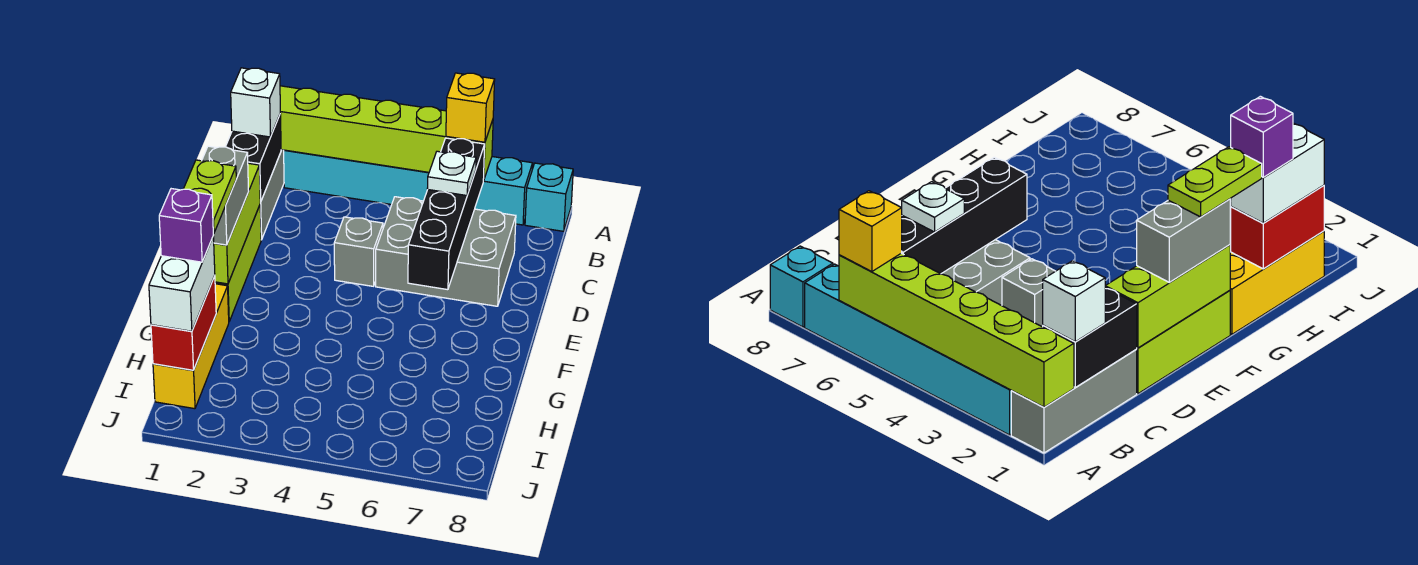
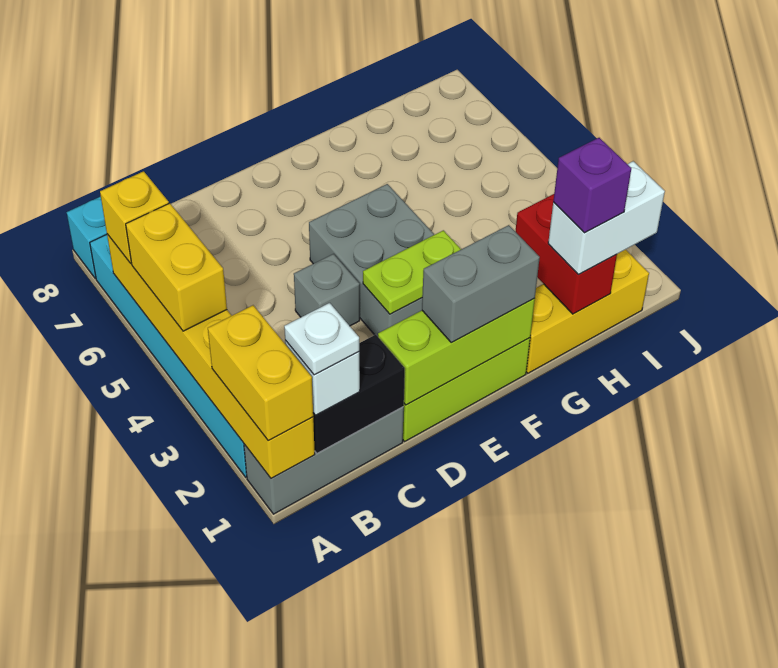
lime brick A1:A6 level 2 -> yellow brick A1:A6 level 2
none -> yellow brick A1:A2 level 3
none -> yellow brick A4:A5 level 3
black brick B6:E6 level 2 -> none
grey brick C5:D7 level 1 -> grey brick E3:F5 level 1
white plate C6 level 3 -> white plate B1 level 4
lime plate F1:G1 level 4 -> lime plate E3:F3 level 2
red brick H1:I1 level 2 -> red brick H1:H2 level 2

